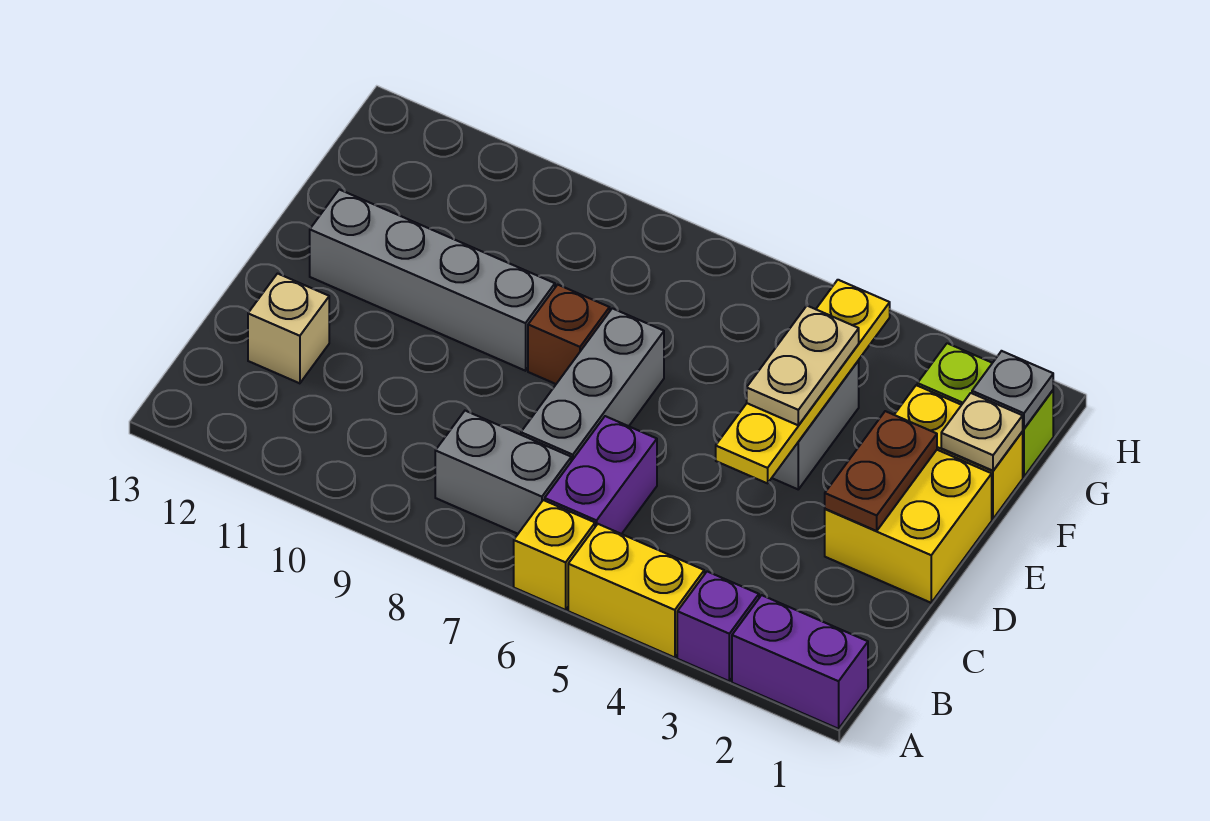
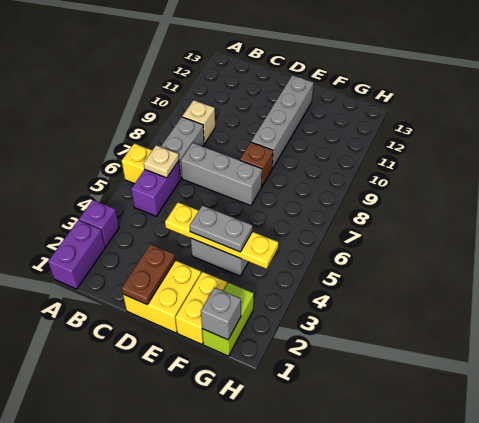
yellow brick A4:A5 level 1 -> none
purple brick B6:C6 level 1 -> purple brick B5:B6 level 1
tan brick C12 level 1 -> tan brick B9 level 1
brown plate D2:E2 level 2 -> brown plate D1:D2 level 2
tan plate E4:F4 level 3 -> grey plate E4:F4 level 3
tan plate F1 level 2 -> tan plate B6 level 2
grey plate G1 level 2 -> grey brick G1 level 2

